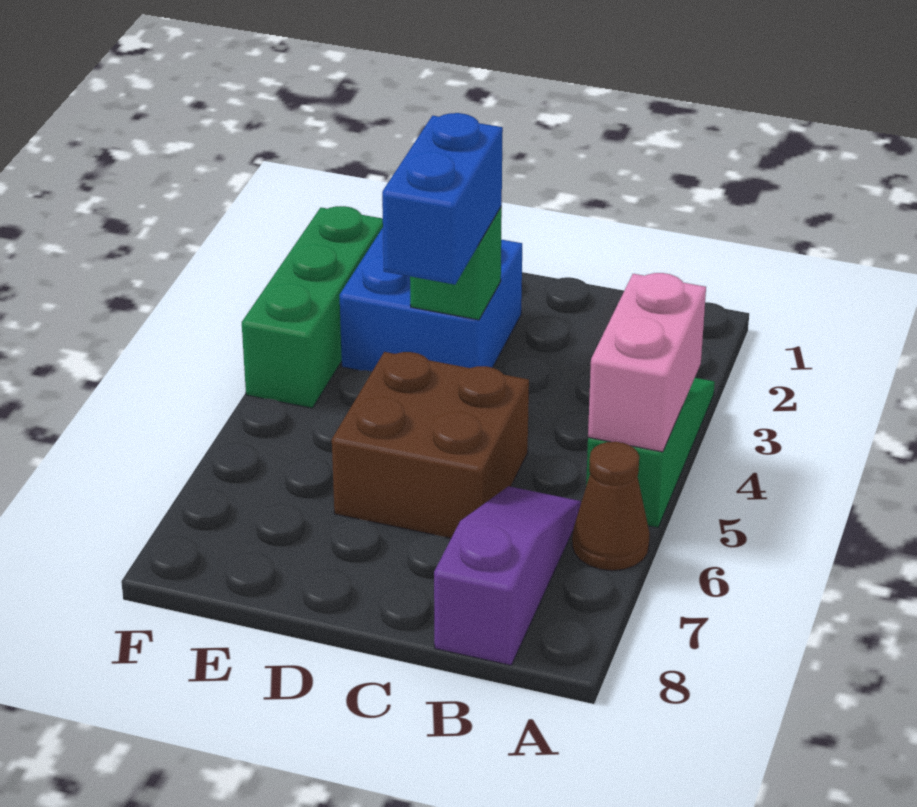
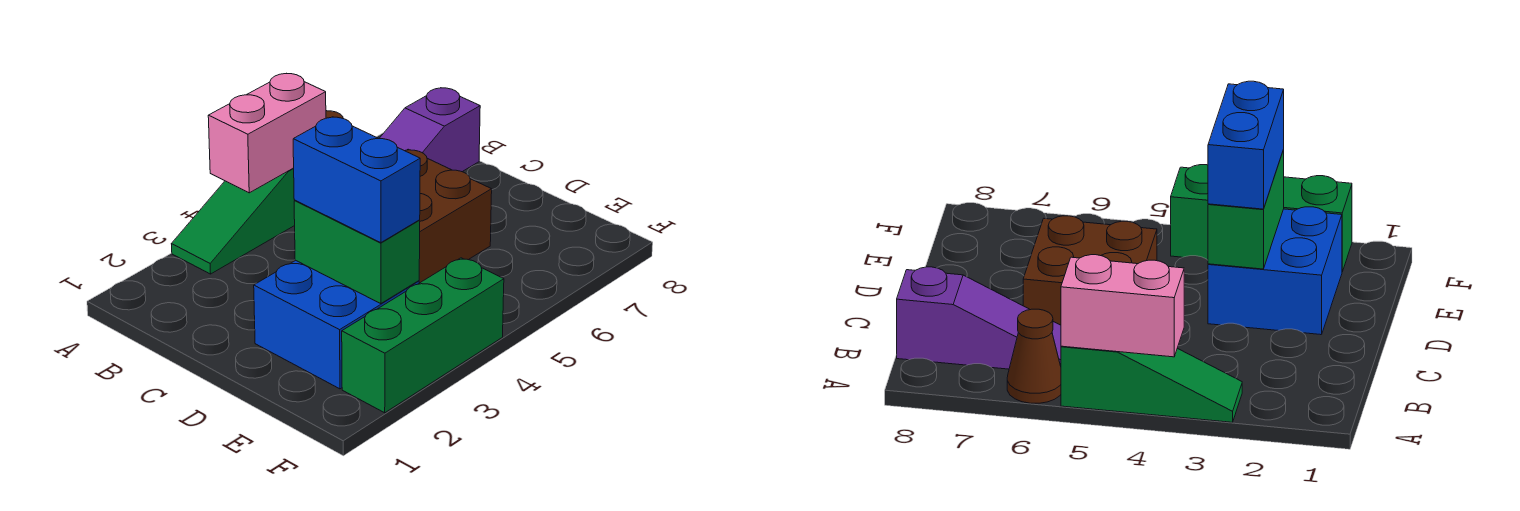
green brick D3 level 2 -> green brick D3:E3 level 2
blue brick D3:D4 level 3 -> blue brick D3:E3 level 3

